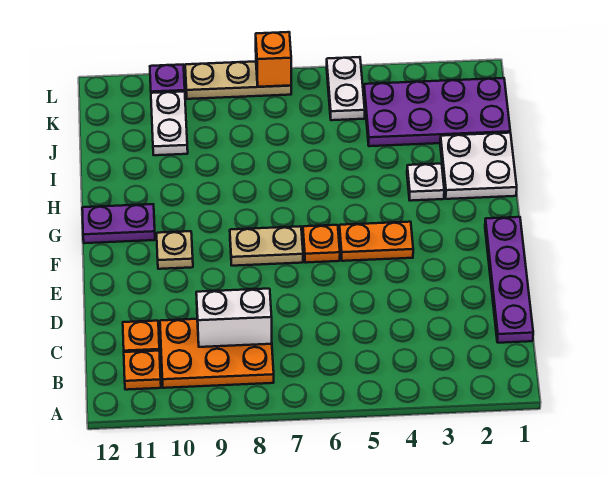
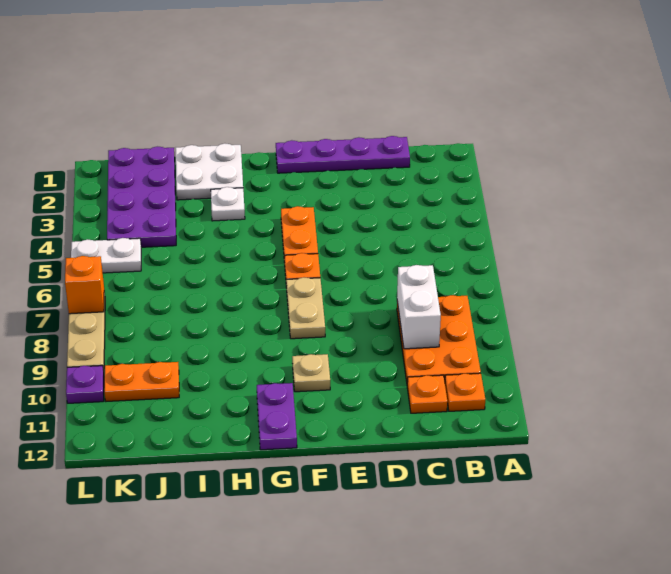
white plate J10:K10 level 1 -> orange plate J10:K10 level 1

